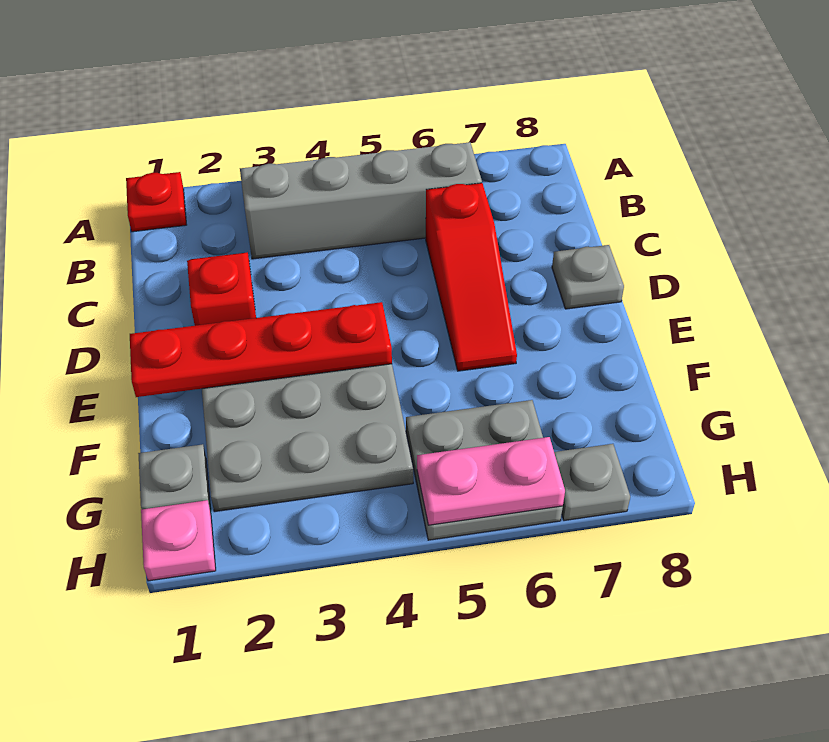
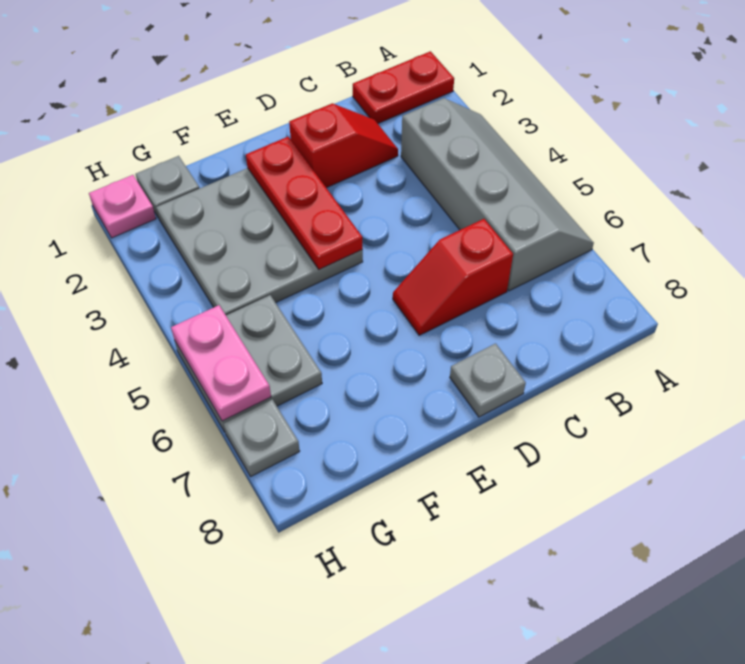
red plate A1 level 1 -> red plate A1:B1 level 1
red slope C6:E6 level 1 top C -> red slope C6:D6 level 1 top C
red plate E1:E4 level 2 -> red plate E2:E4 level 2

